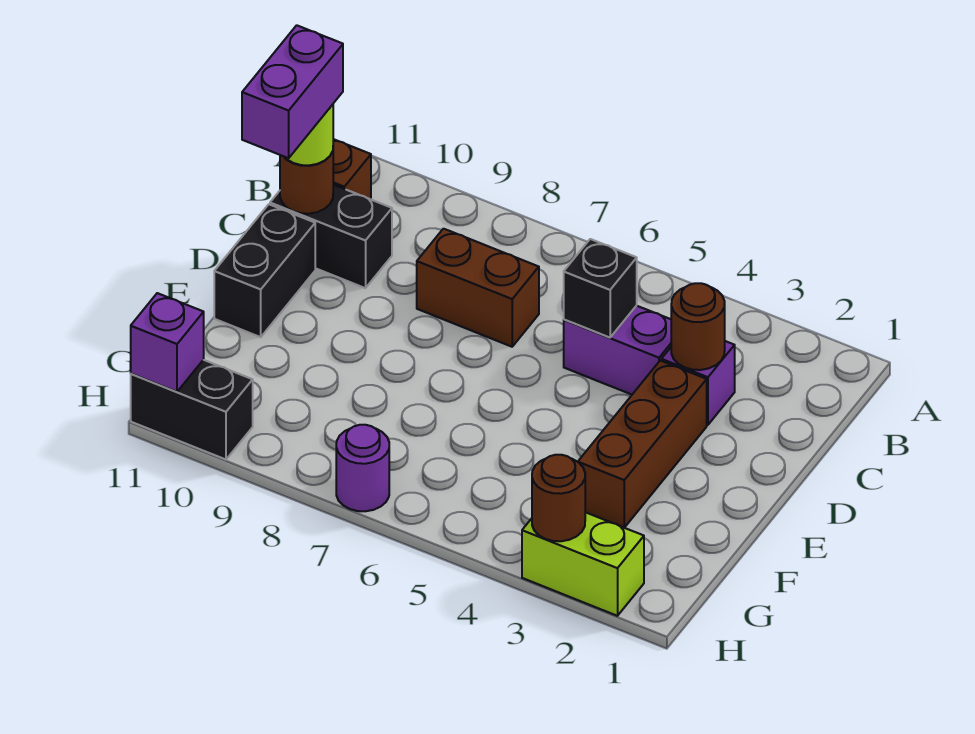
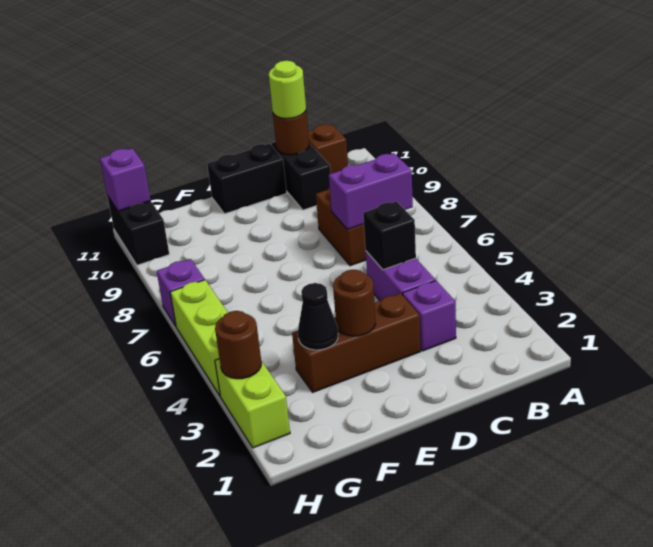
brown round brick C3 level 2 -> brown round brick E3 level 2
purple brick C11:D11 level 4 -> purple brick B7:C7 level 2
none -> black cone F3 level 2
none -> lime brick H4:H6 level 1
purple round brick H7 level 1 -> purple brick H7 level 1

